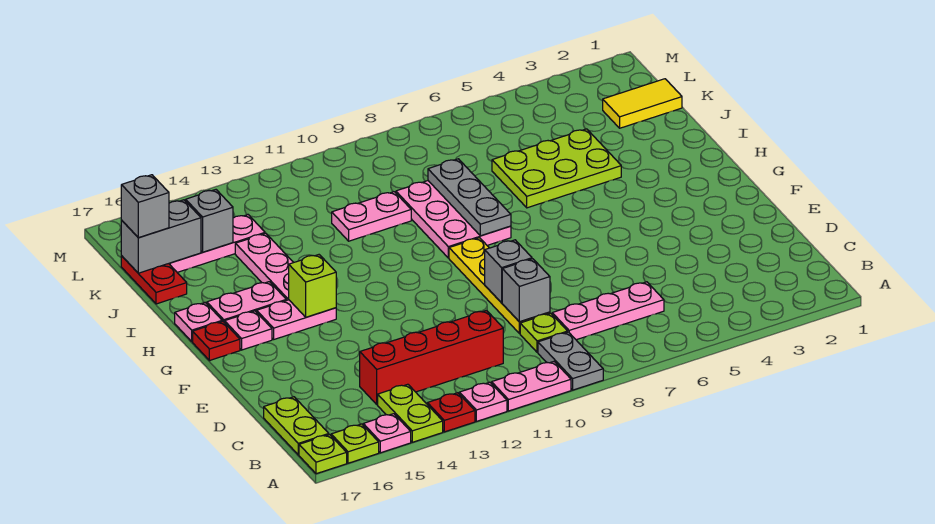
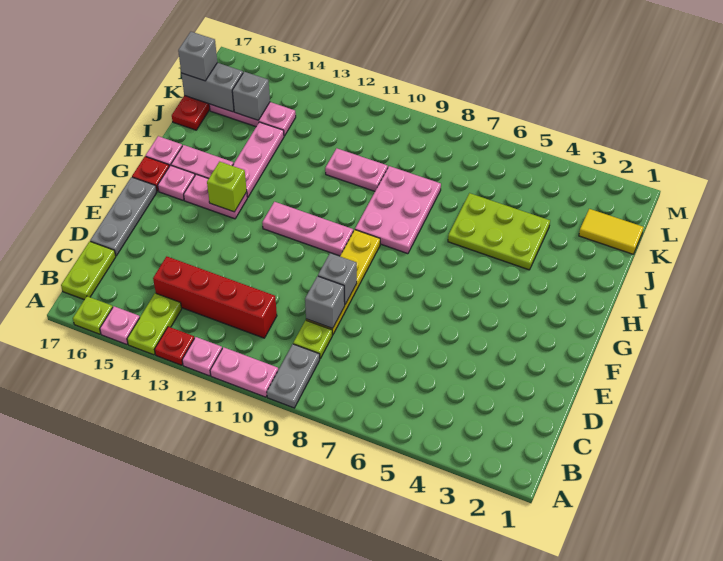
lime plate A17 level 1 -> none
pink plate C6:C8 level 1 -> pink plate G10:G12 level 1
grey plate H8:J8 level 2 -> grey plate D17:F17 level 1

